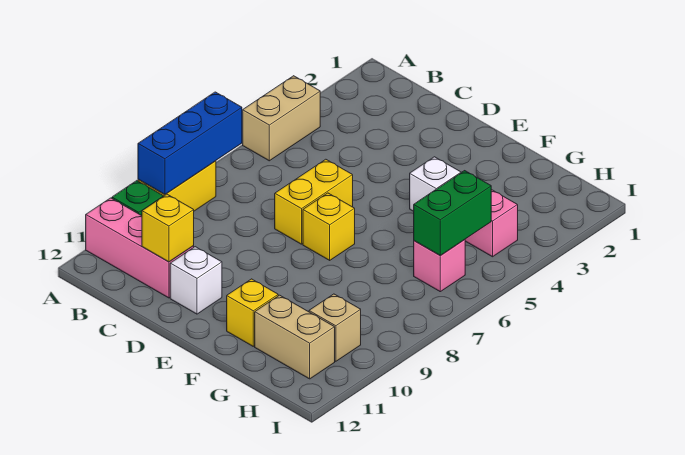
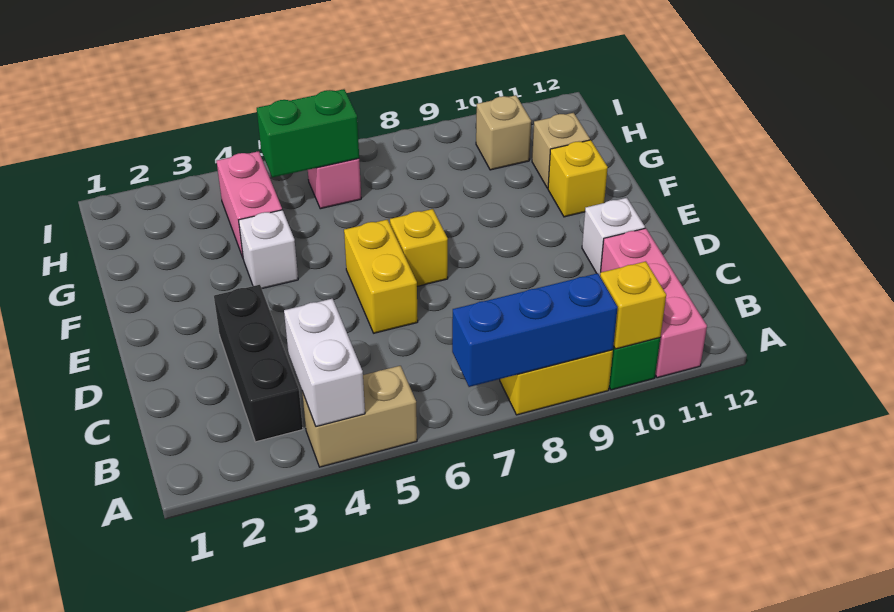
none -> white brick A4:B4 level 2
none -> black brick B3:D3 level 1
yellow brick C11 level 2 -> yellow brick A10 level 2
yellow brick D6:D7 level 1 -> yellow brick D6:E6 level 1
tan brick G11:H11 level 1 -> tan brick G11 level 1

